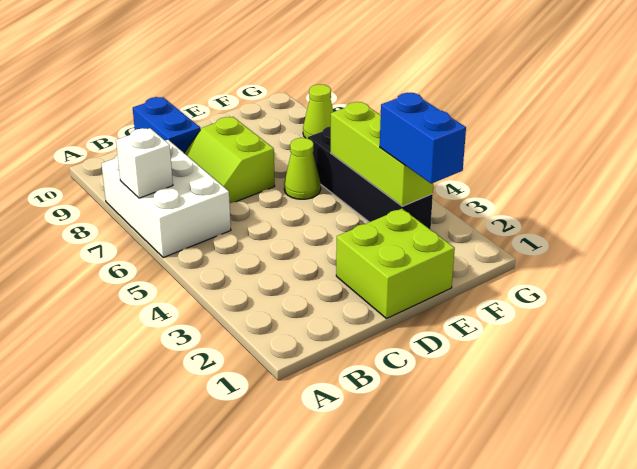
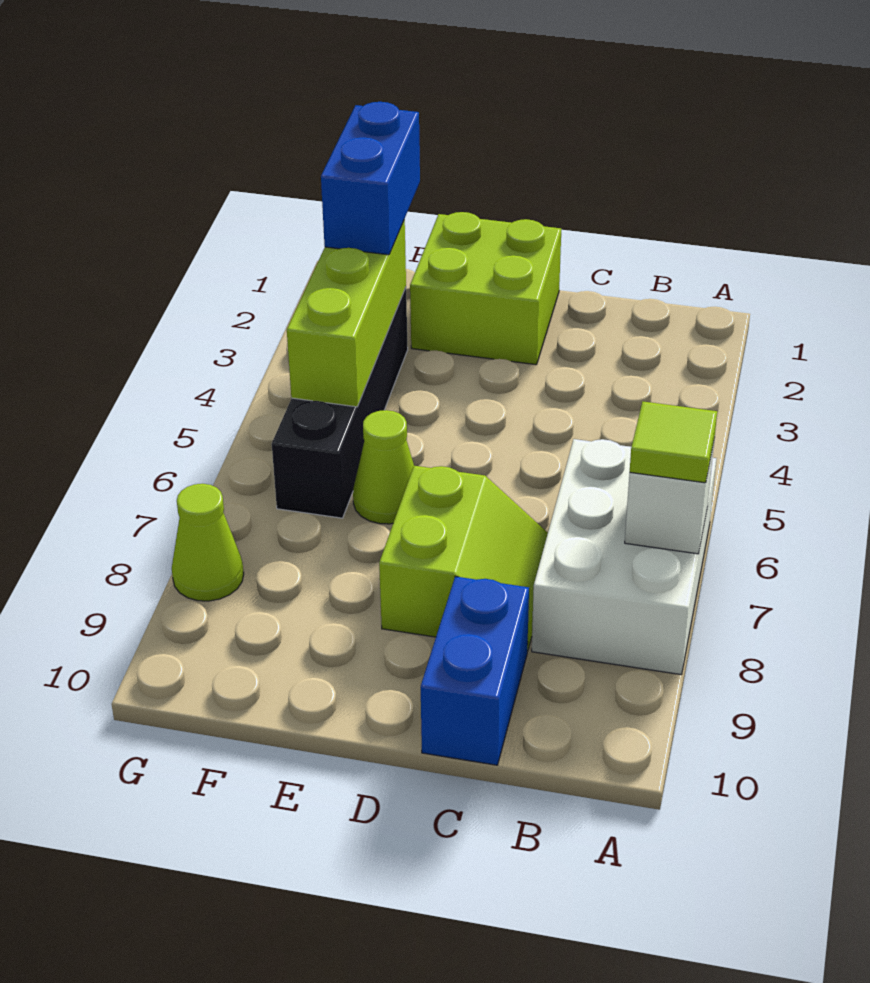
none -> lime tile A7 level 3

